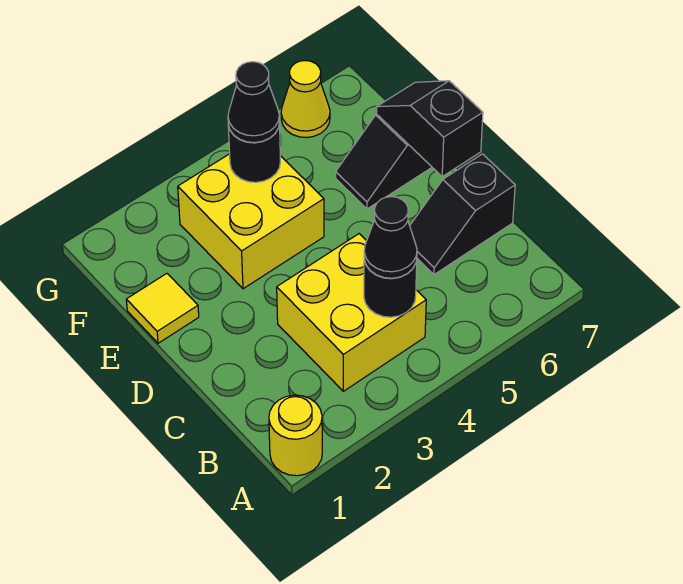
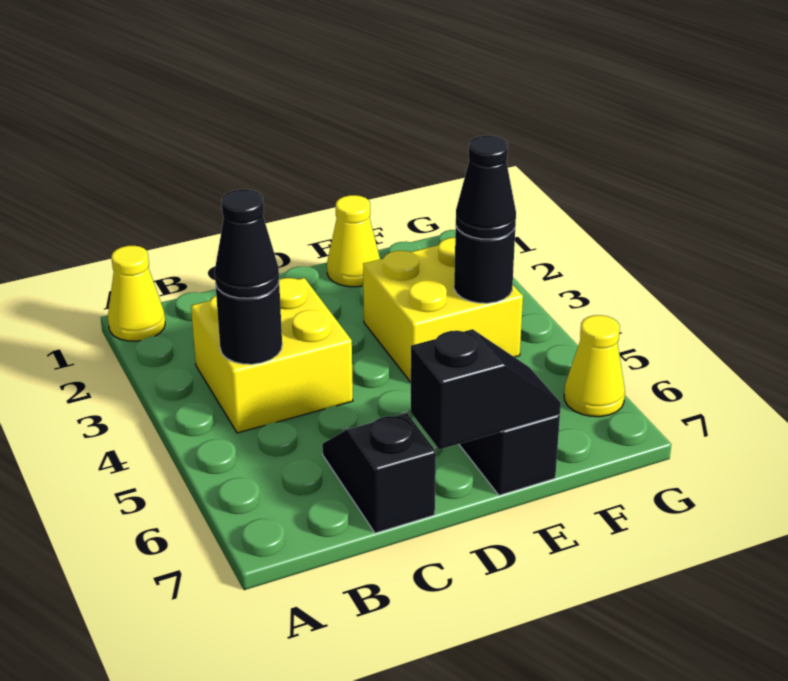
yellow round brick A1 level 1 -> yellow cone A1 level 1
yellow tile E1 level 1 -> yellow cone E1 level 1

